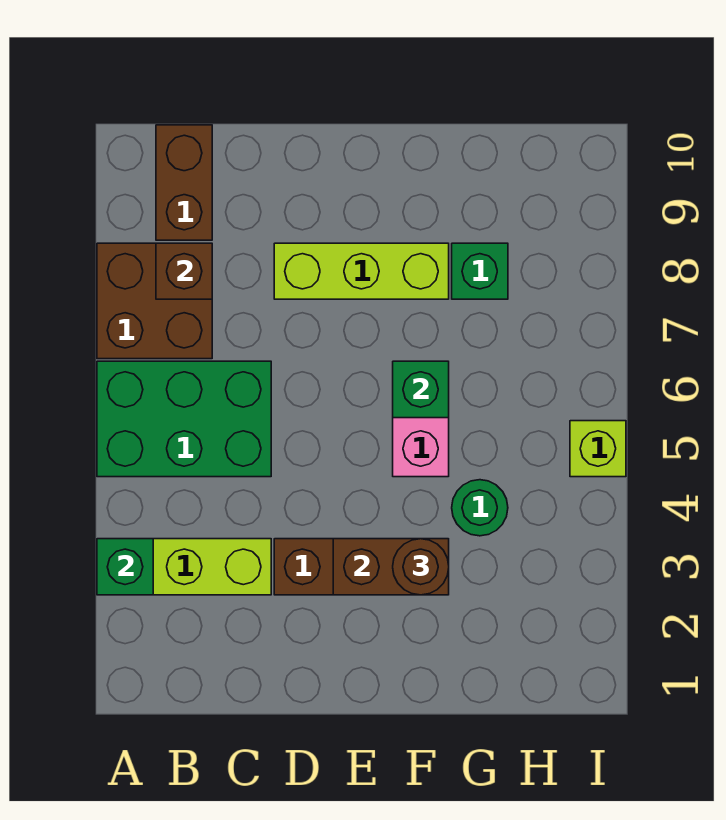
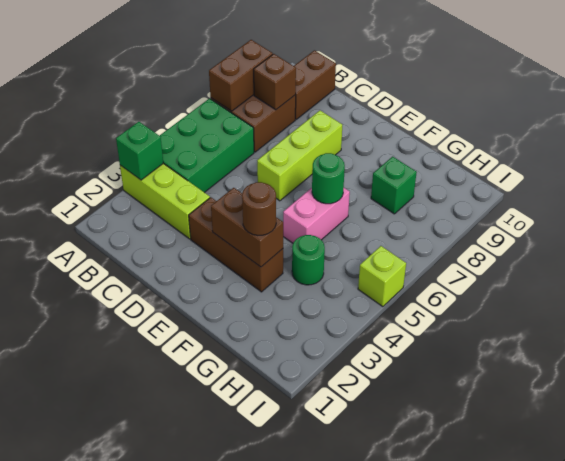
green brick A5:C6 level 1 -> green brick A4:B6 level 1
none -> brown brick A7:A8 level 2
lime brick D8:F8 level 1 -> lime brick D6:D8 level 1
green brick F6 level 2 -> green round brick F6 level 2

